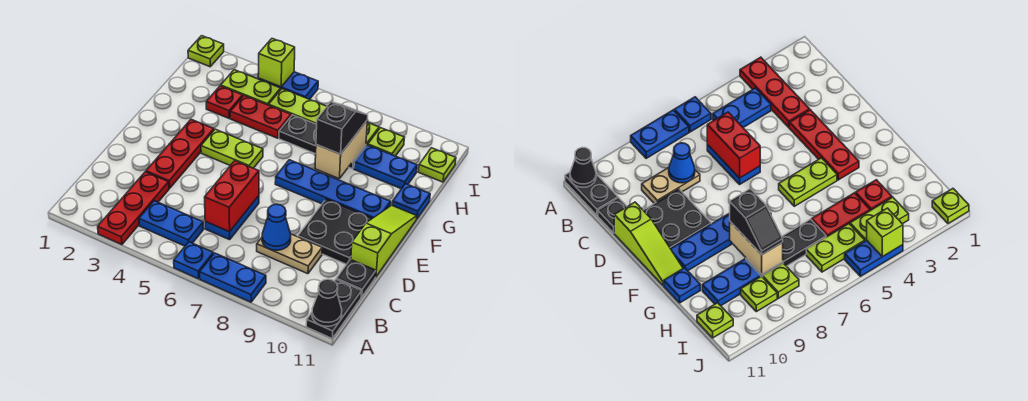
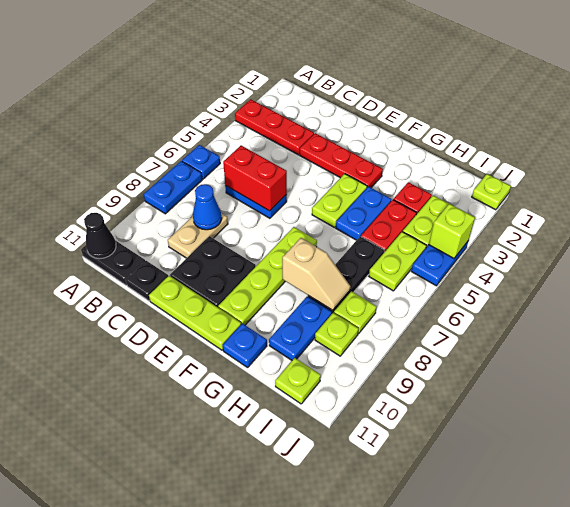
blue plate B4:B5 level 1 -> blue plate G4:G5 level 1
lime slope D11:F11 level 1 top D -> lime plate D11:F11 level 1
blue plate F7:F10 level 1 -> lime plate F7:F10 level 1
tan brick G8:H8 level 2 -> tan slope G8:H8 level 2 top G
black slope G8:H8 level 3 top G -> none

